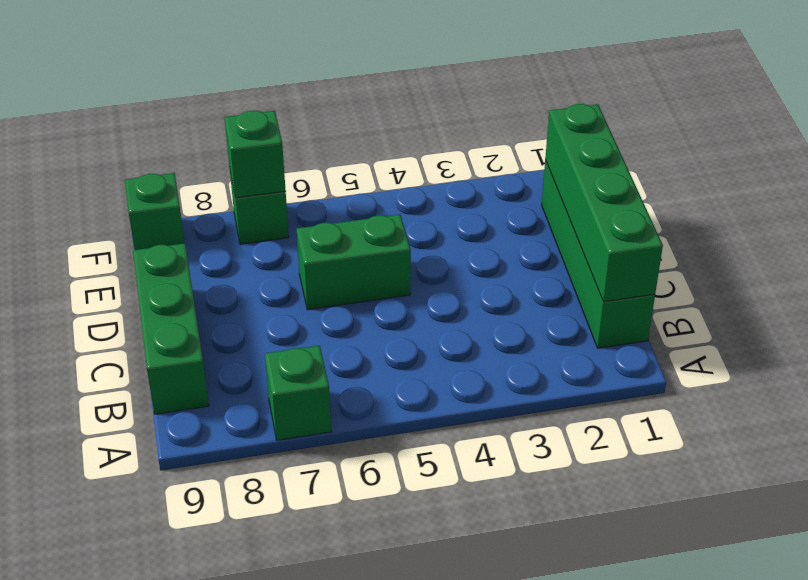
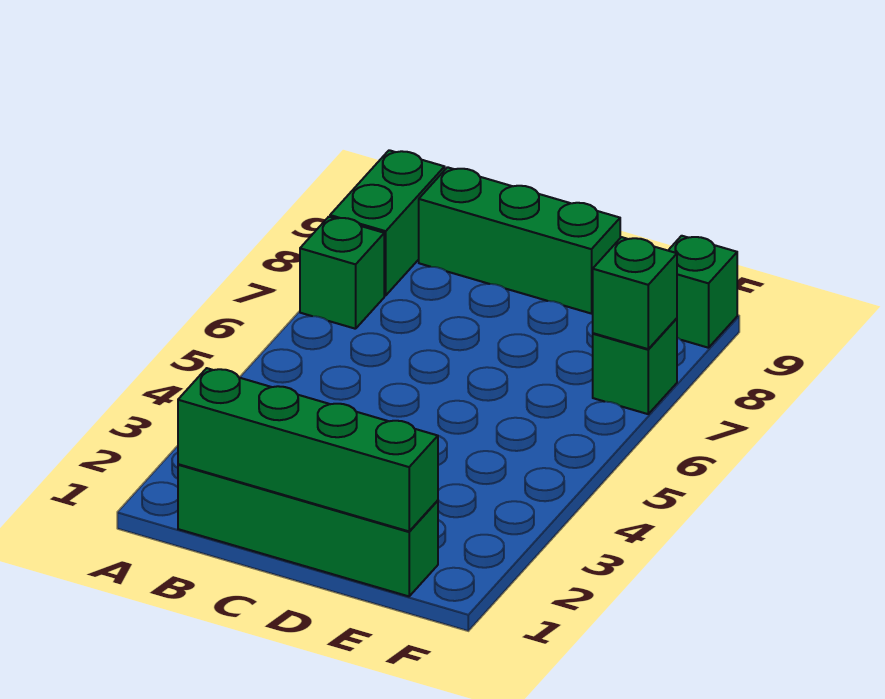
green brick D5:D6 level 1 -> green brick A8:A9 level 1

